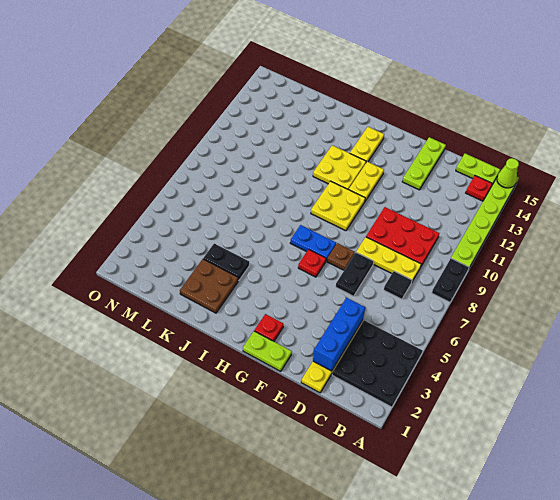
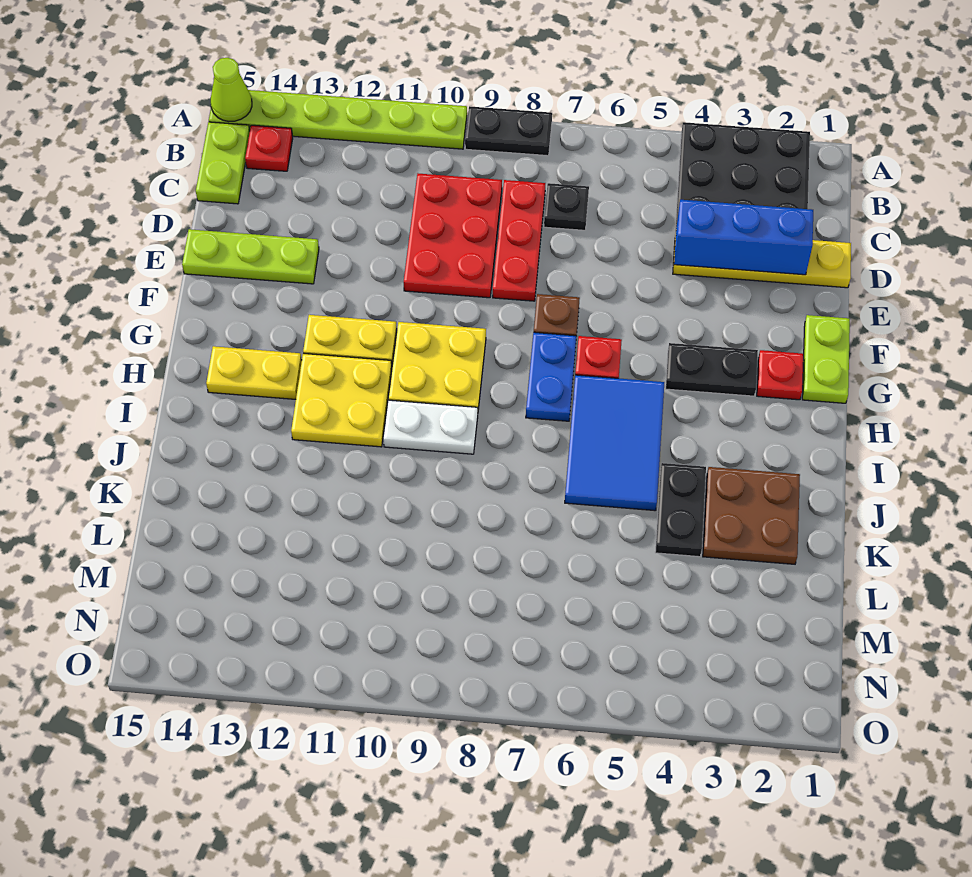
black tile C7 level 1 -> black plate C7 level 1
yellow plate C8:E8 level 1 -> red plate C8:E8 level 1
black plate E6:E7 level 1 -> black plate G3:G4 level 1
none -> blue tile H5:J6 level 1
none -> white plate I9:I10 level 1

